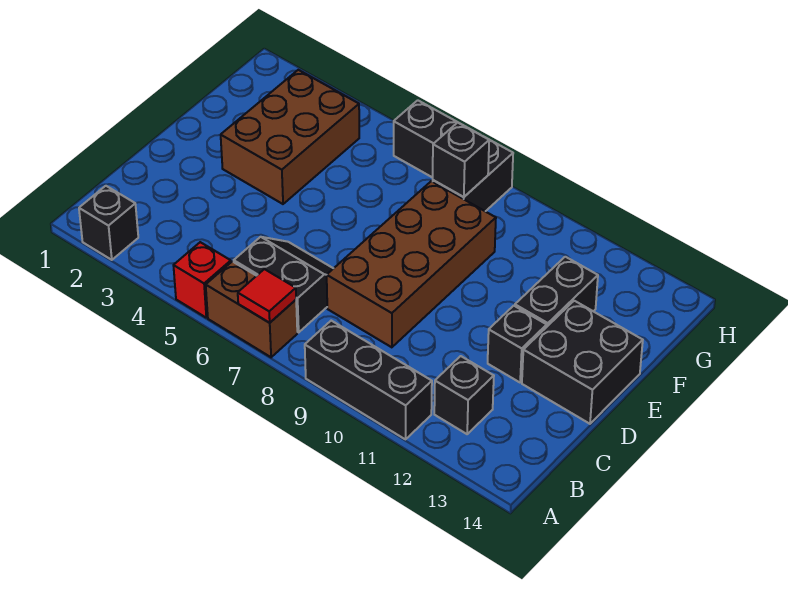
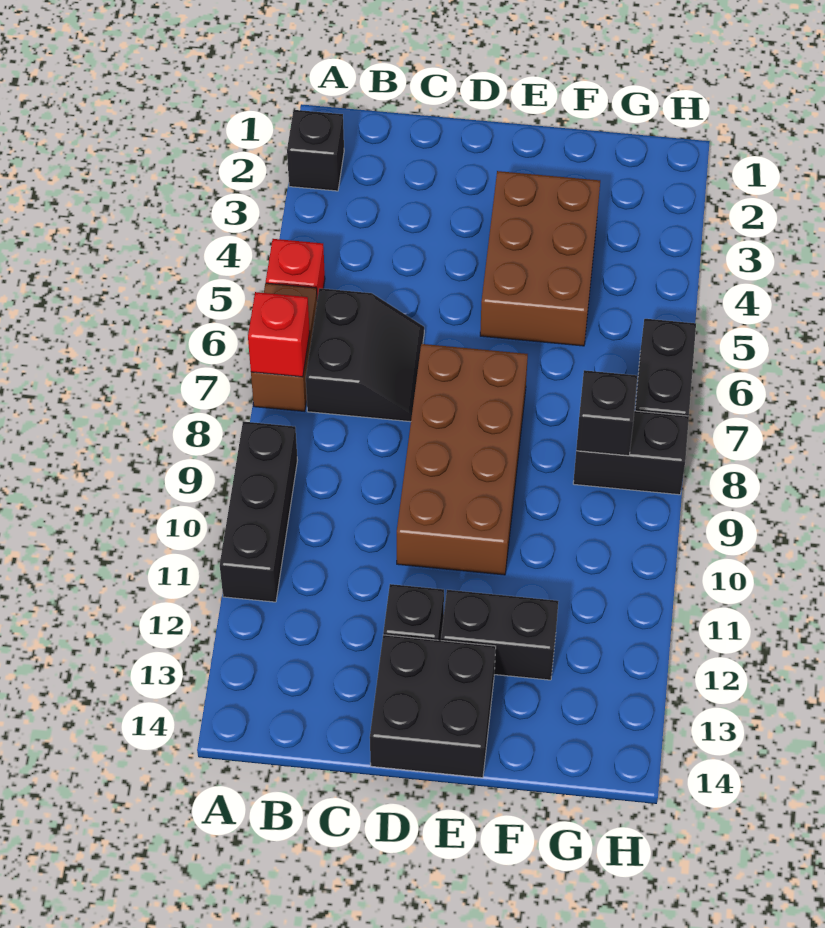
red tile A7 level 2 -> red brick A7 level 2
black brick B12 level 1 -> none
brown brick C8:F9 level 1 -> brown brick D7:E10 level 1
brown brick E3:G4 level 1 -> brown brick E3:F5 level 1

